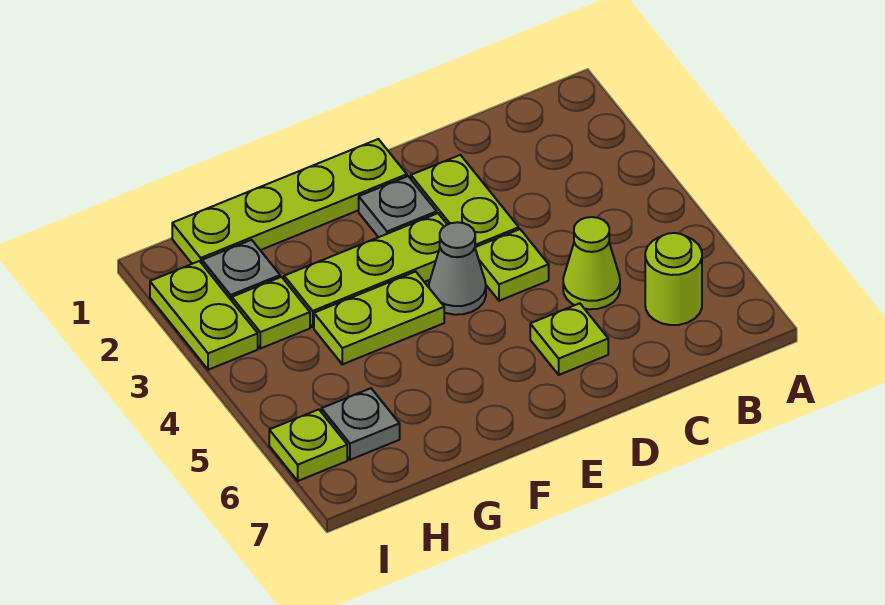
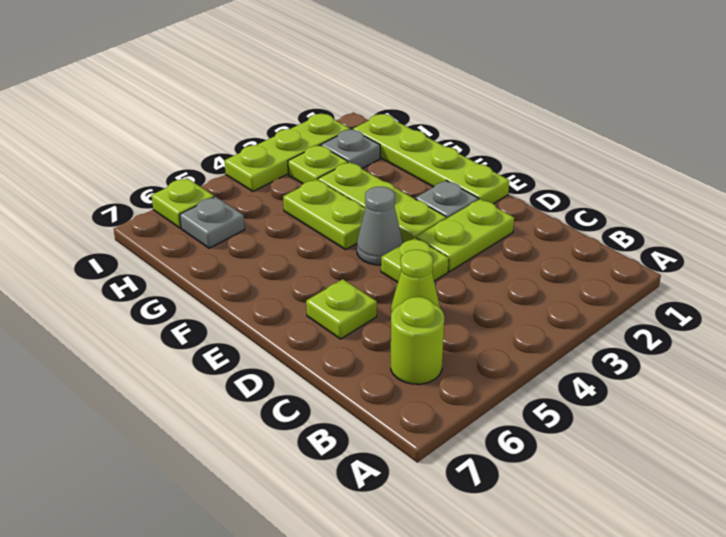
lime plate I2:I3 level 1 -> lime plate I2:I4 level 1

